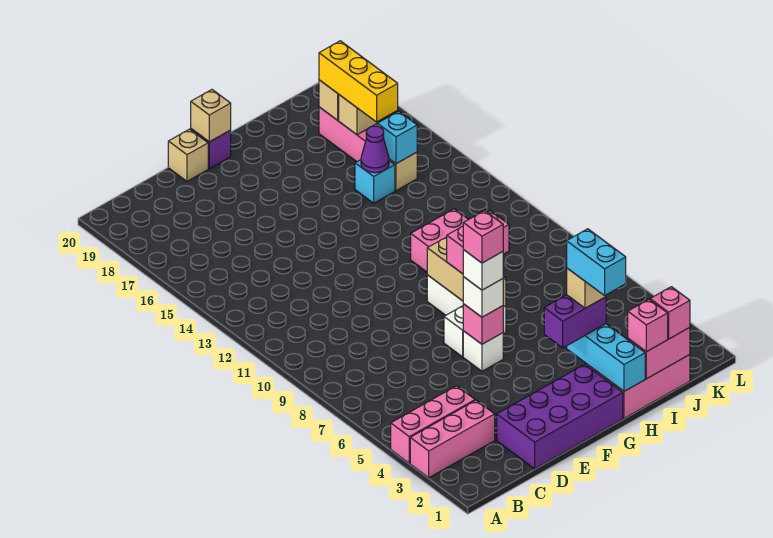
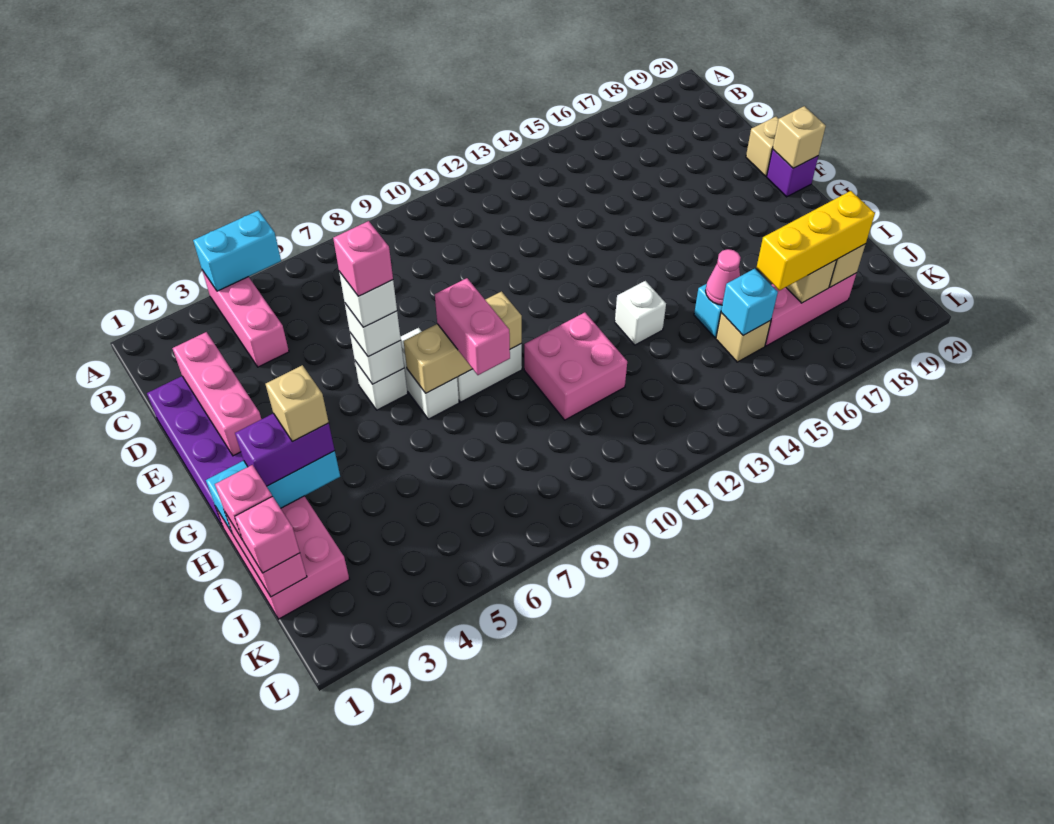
pink brick A3:C3 level 1 -> pink brick D2:F2 level 2
pink brick F6 level 2 -> white brick F6 level 2
purple brick G3:H3 level 3 -> purple brick H2:H3 level 3
cyan brick H2:H3 level 5 -> cyan brick A4:A5 level 2
none -> white brick H13 level 1
purple cone I15 level 2 -> pink cone I15 level 2

